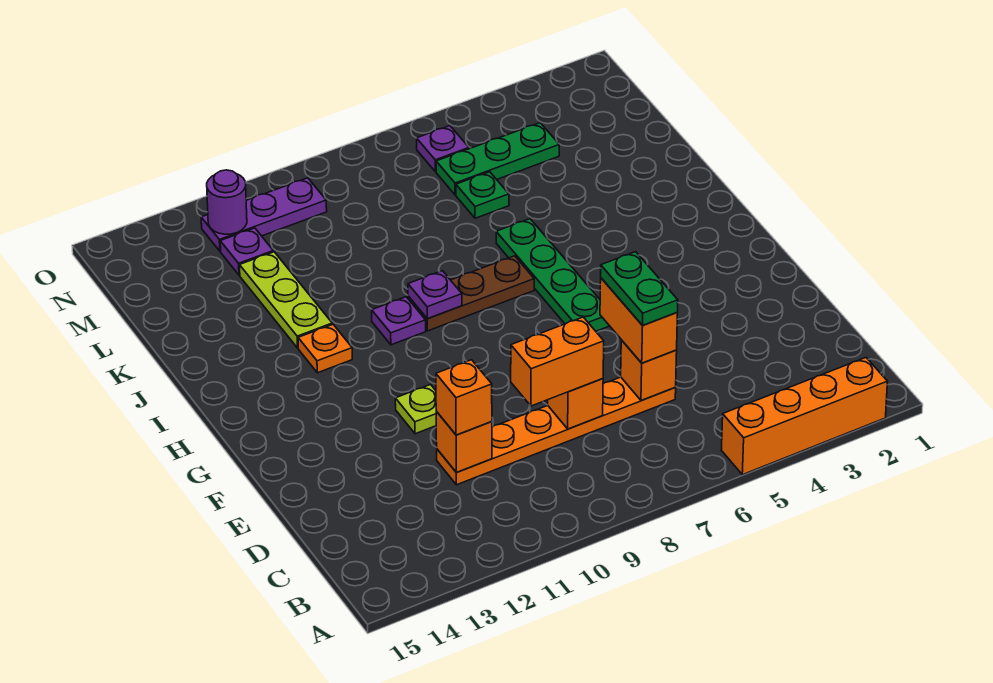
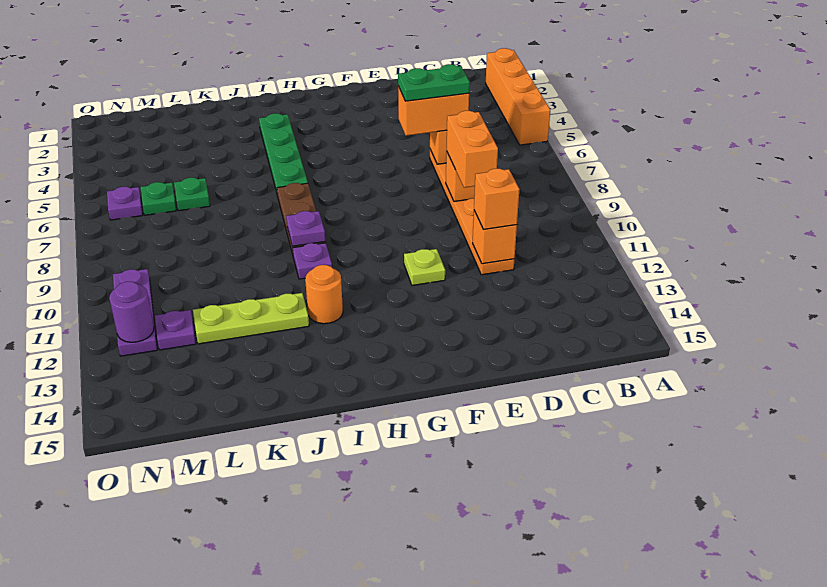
green plate G6:J6 level 1 -> green plate I3:I6 level 1
orange plate I12 level 1 -> orange round brick I12 level 1
green plate M4:M6 level 1 -> green plate M6 level 1

